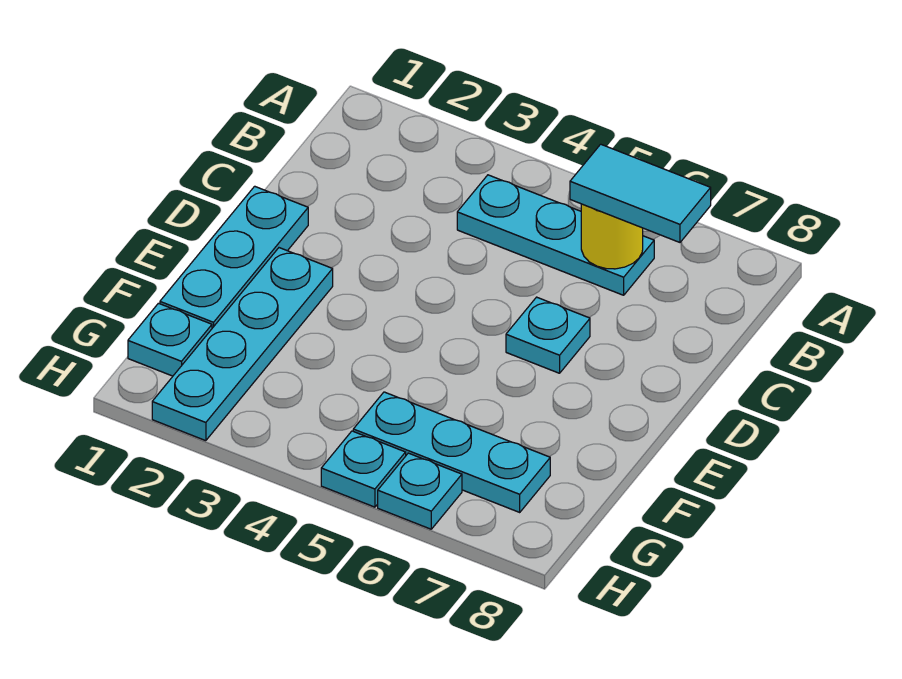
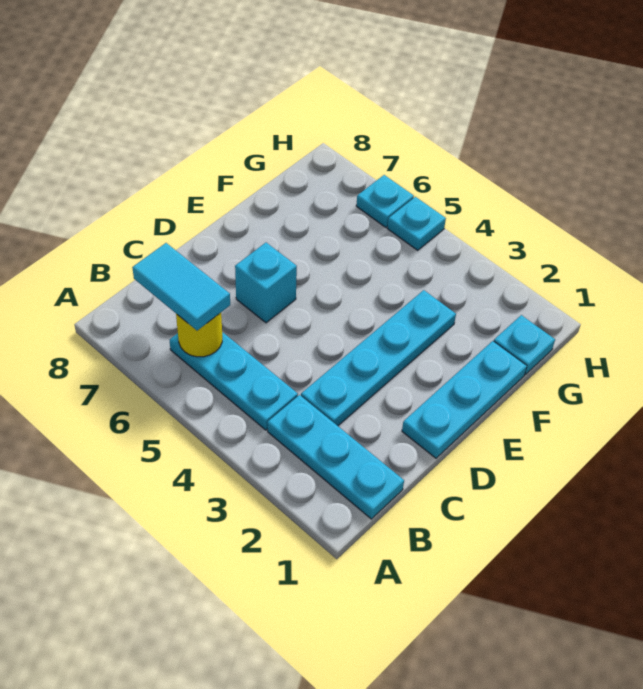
cyan plate D6 level 1 -> cyan brick D6 level 1
cyan plate E2:H2 level 1 -> cyan plate C3:F3 level 1
cyan plate G5:G7 level 1 -> cyan plate B1:B3 level 1

